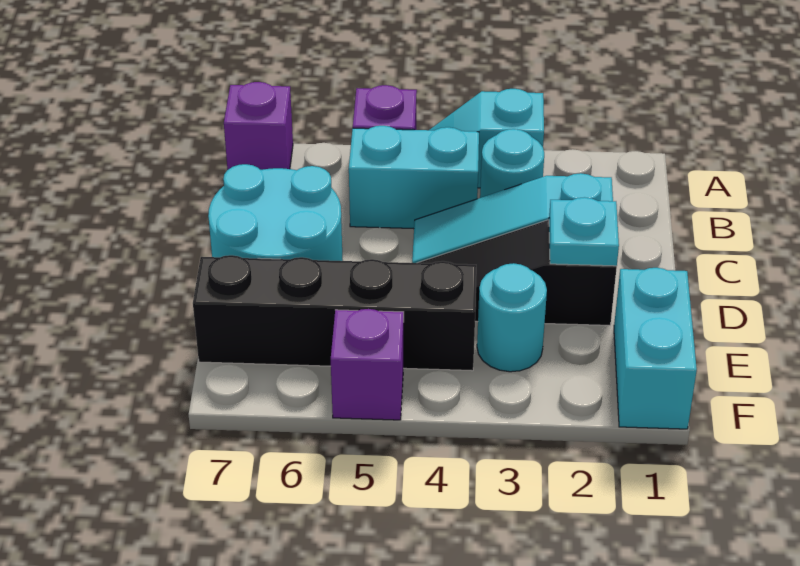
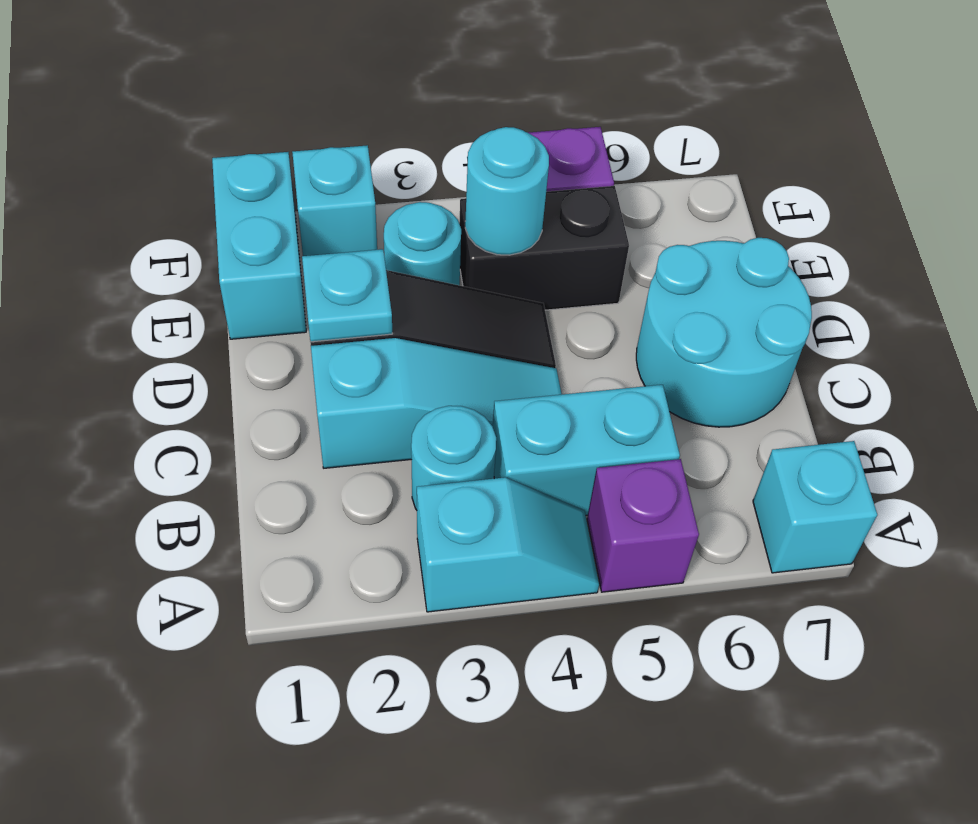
purple brick A7 level 1 -> cyan brick A7 level 1
black brick E4:E7 level 1 -> black brick E4:E5 level 1
none -> cyan round brick E4 level 2
none -> cyan brick F2 level 1

